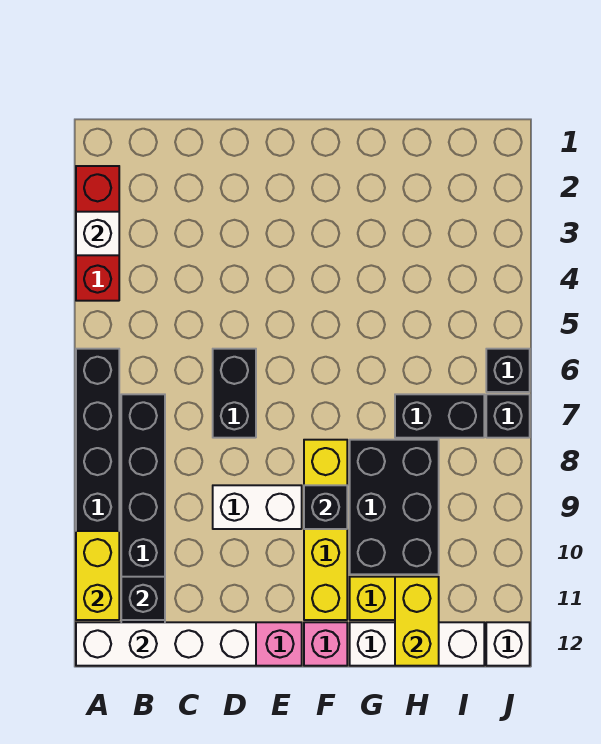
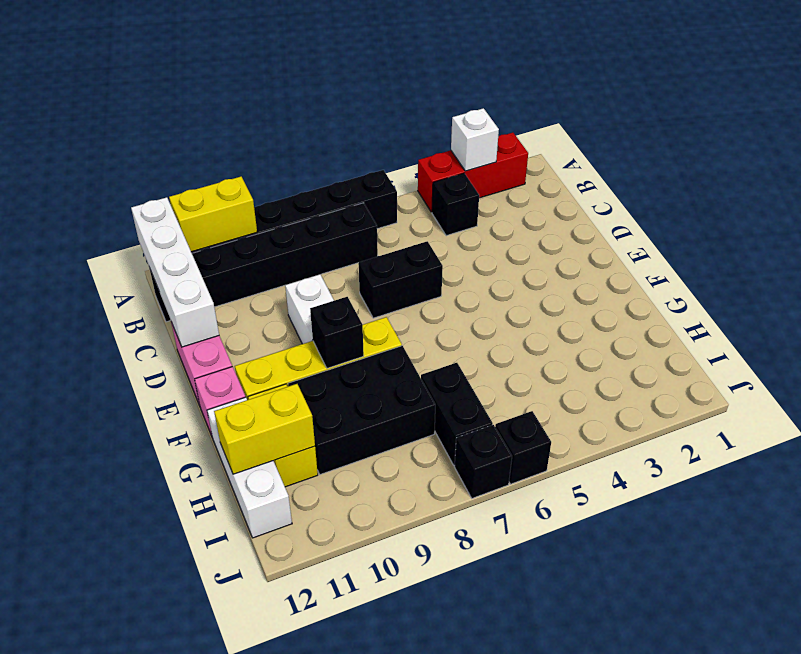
black brick B11 level 2 -> black brick B4 level 1
white brick J12 level 1 -> none

